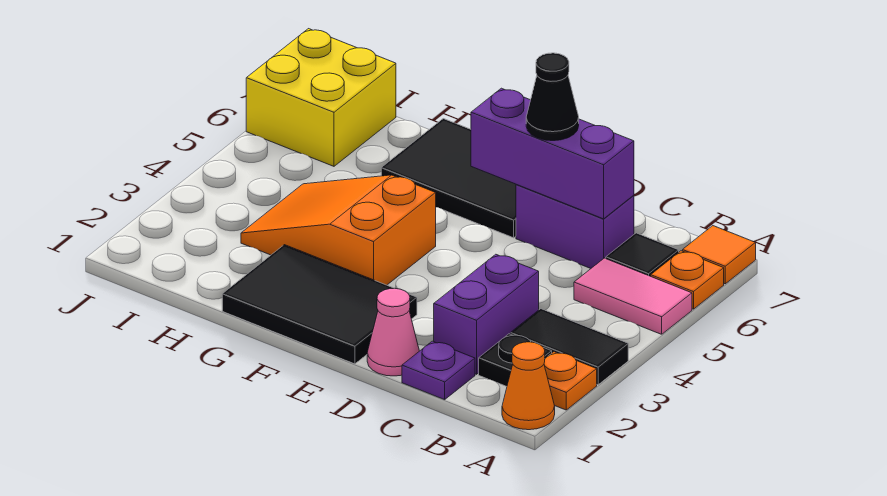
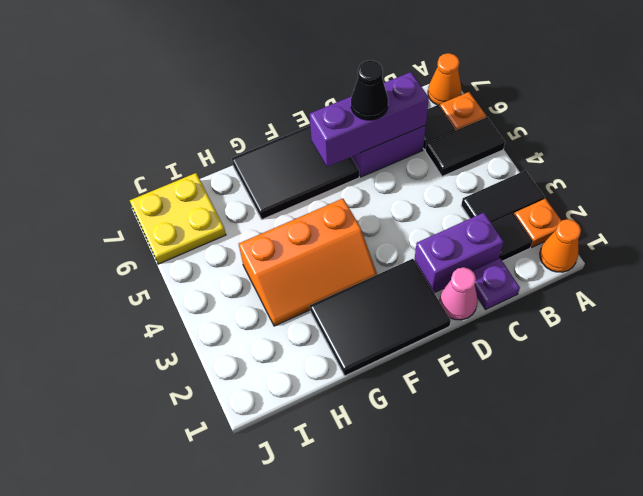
pink tile A5:B5 level 1 -> black tile A5:B5 level 1
orange tile A7 level 1 -> orange cone A7 level 1
black plate B2 level 1 -> black tile B2 level 1
purple brick C2:C3 level 1 -> purple brick C2:D2 level 1
orange slope F3:H4 level 1 top F -> orange slope F3:H4 level 1 top 4
yellow brick I6:J7 level 1 -> yellow plate I6:J7 level 1

